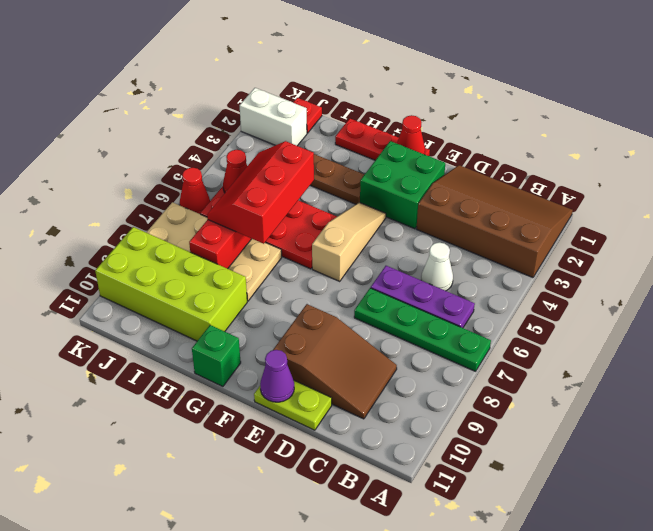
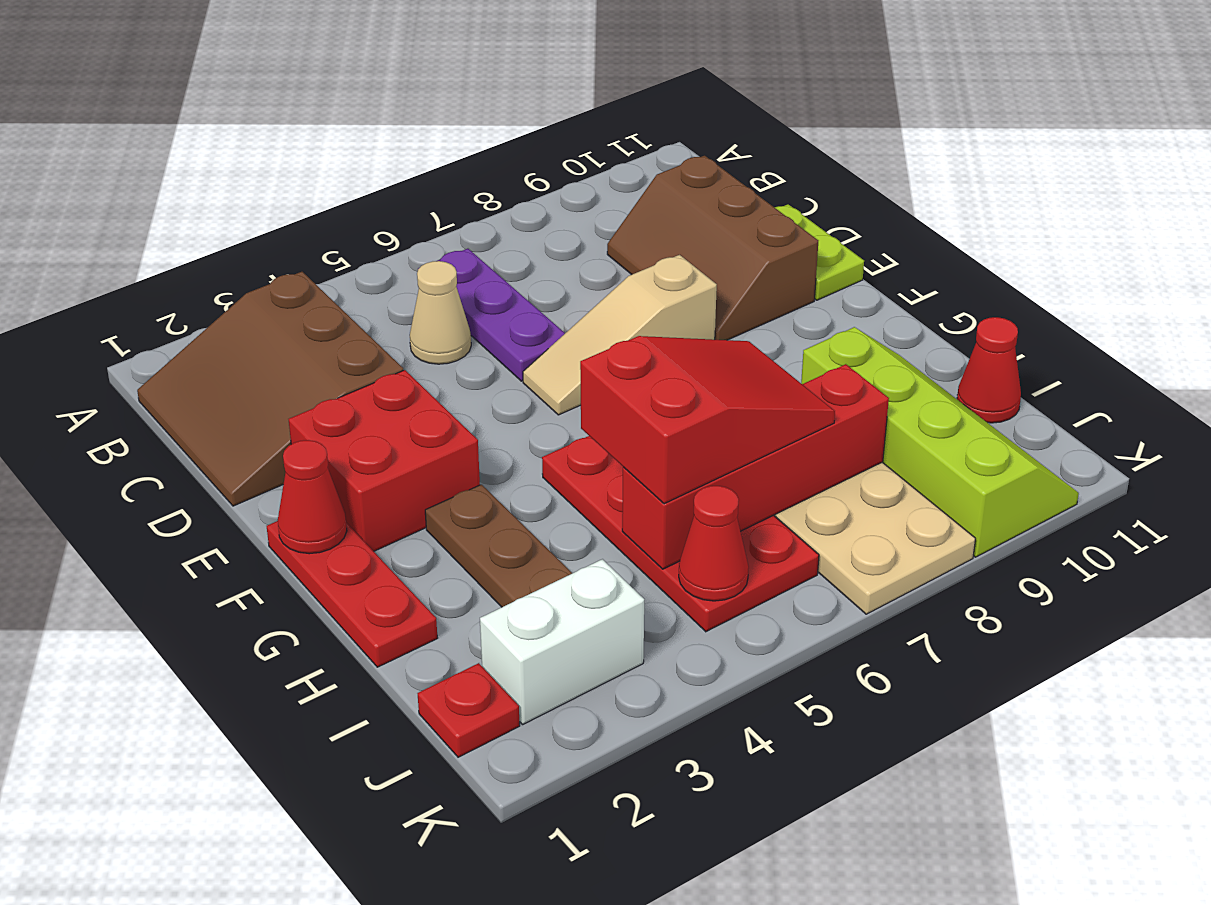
brown slope A1:D3 level 1 top 3 -> brown slope B1:D3 level 1 top 3
green plate A7:D7 level 1 -> none
white cone C5 level 1 -> tan cone C5 level 1
brown slope C9:E10 level 1 top E -> brown slope C9:E10 level 1 top 10
green brick E2:F3 level 1 -> red brick E2:F3 level 1
purple cone E11 level 2 -> none
tan slope F4:F6 level 1 top 6 -> tan slope E6:E8 level 1 top 8
green brick G11 level 1 -> none
red slope H5:I7 level 3 top H -> red slope H5:I7 level 3 top 5
lime brick H9:K10 level 1 -> lime slope H9:K10 level 1 top 9
white brick J2:K2 level 1 -> white brick J2:J3 level 1
red cone K6 level 1 -> red cone I11 level 1

